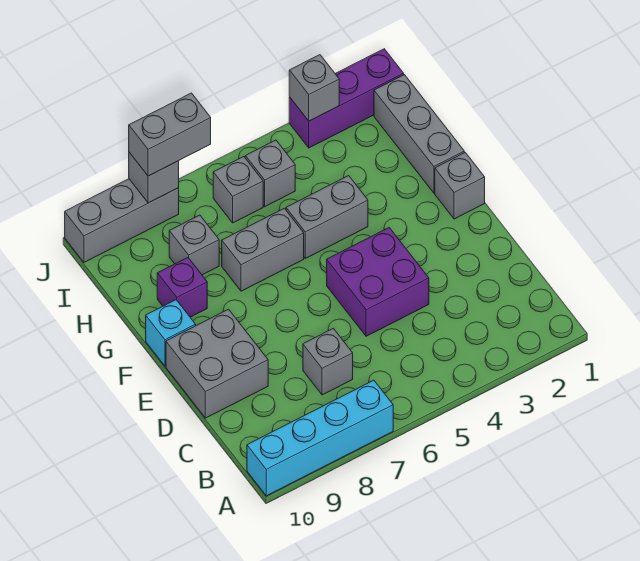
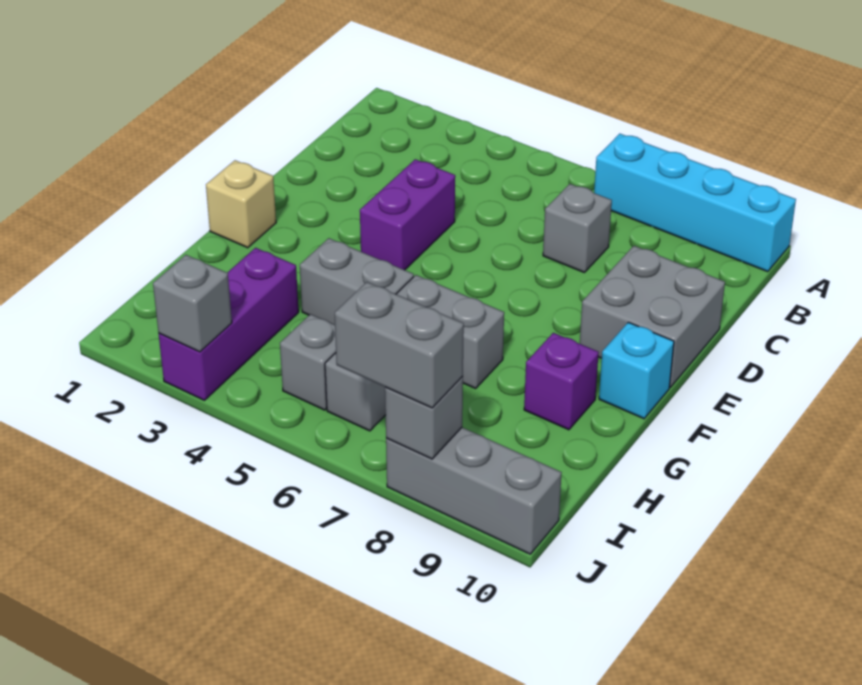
purple brick D4:E5 level 1 -> purple brick D4:E4 level 1
grey brick F1 level 1 -> tan brick F1 level 1
grey brick G1:I1 level 1 -> none
grey brick H8 level 1 -> none
purple brick J1:J3 level 1 -> purple brick H3:J3 level 1

